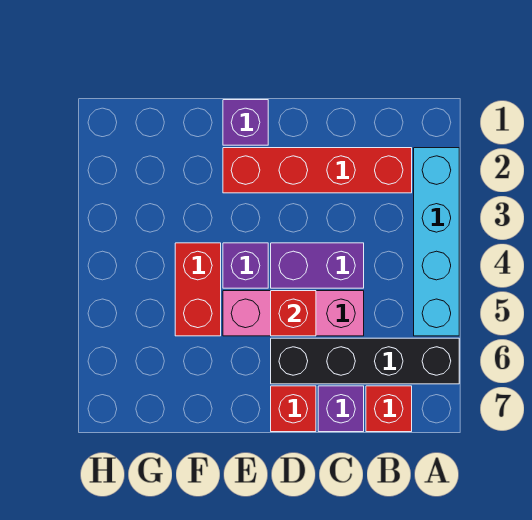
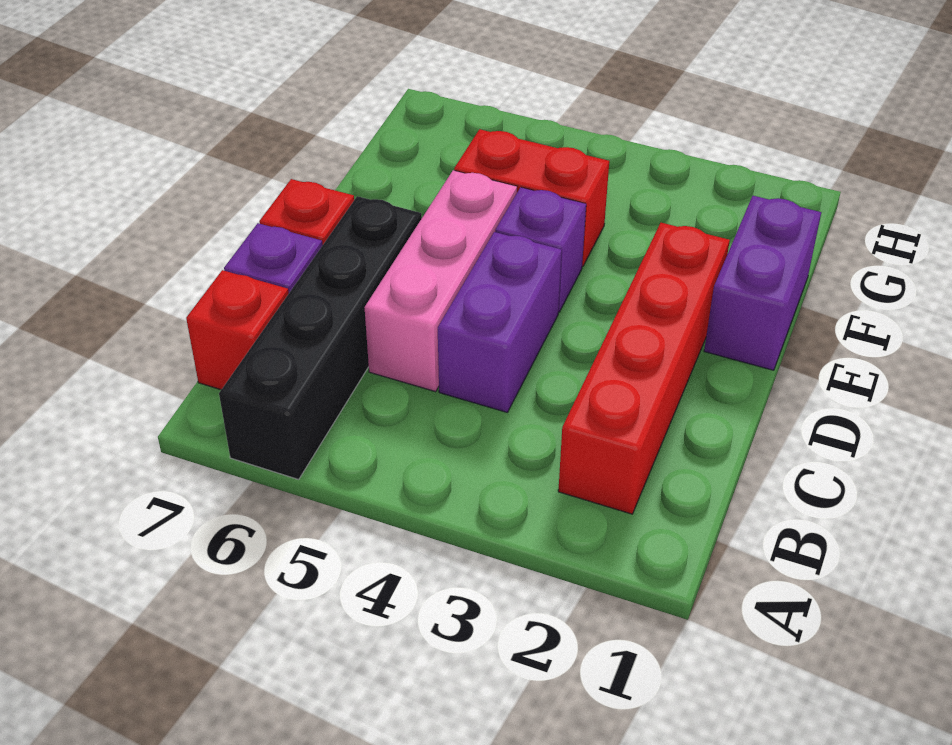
cyan brick A2:A5 level 1 -> none
red brick D5 level 2 -> none
purple brick E1 level 1 -> purple brick E1:F1 level 1

